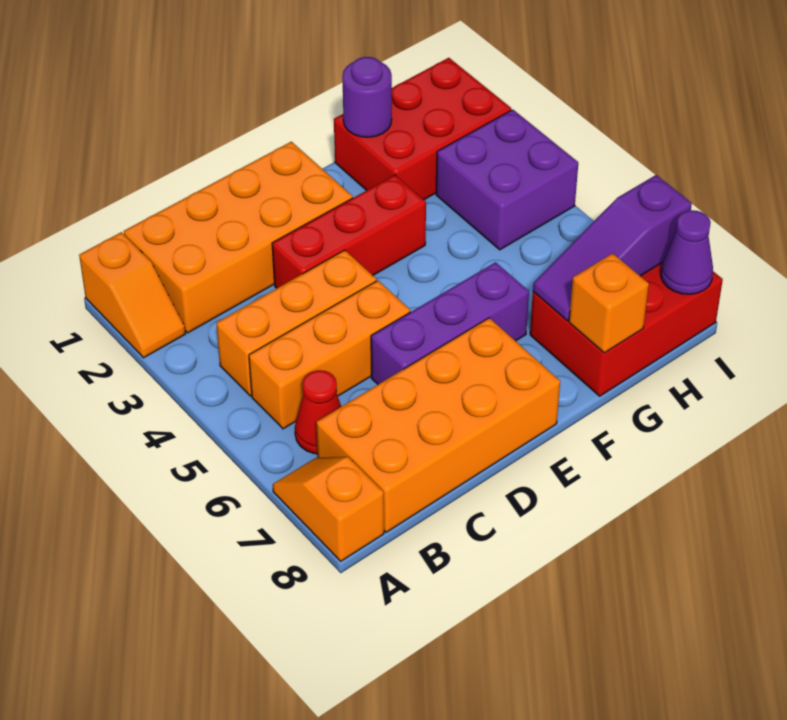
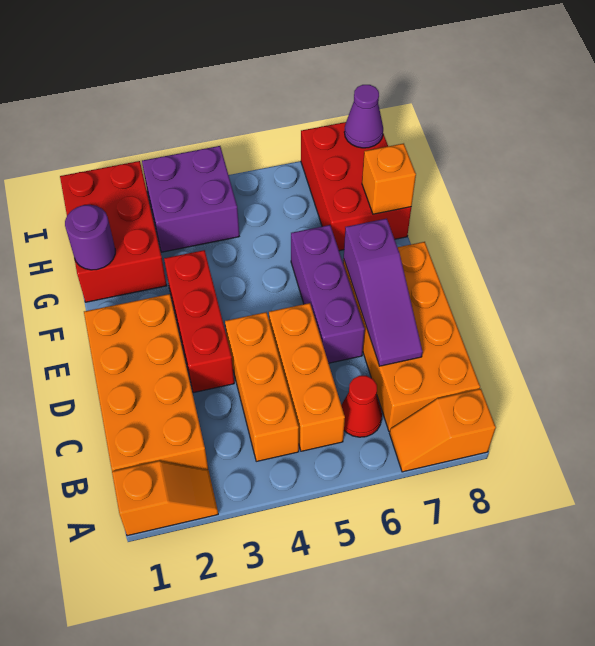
purple slope G7:I7 level 2 top I -> purple slope C7:E7 level 2 top E

